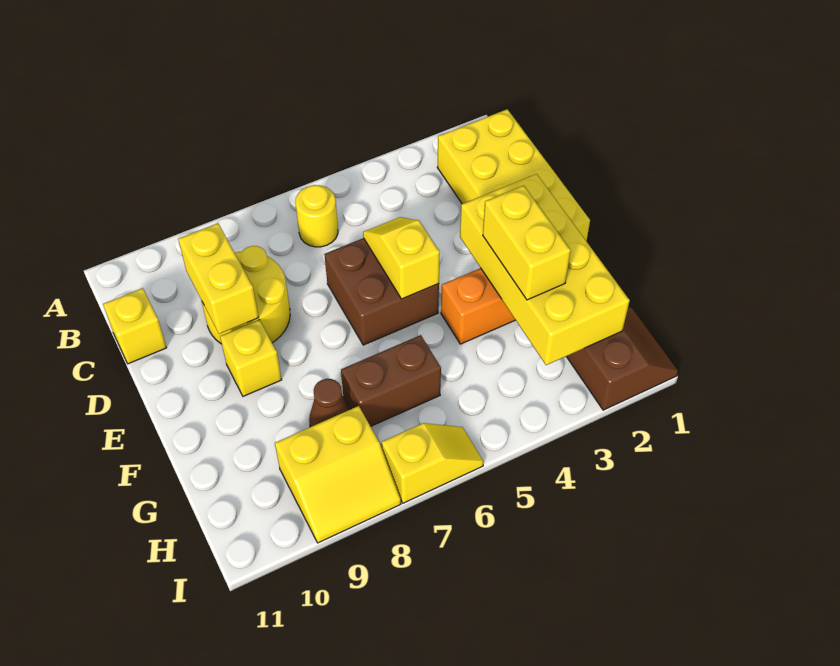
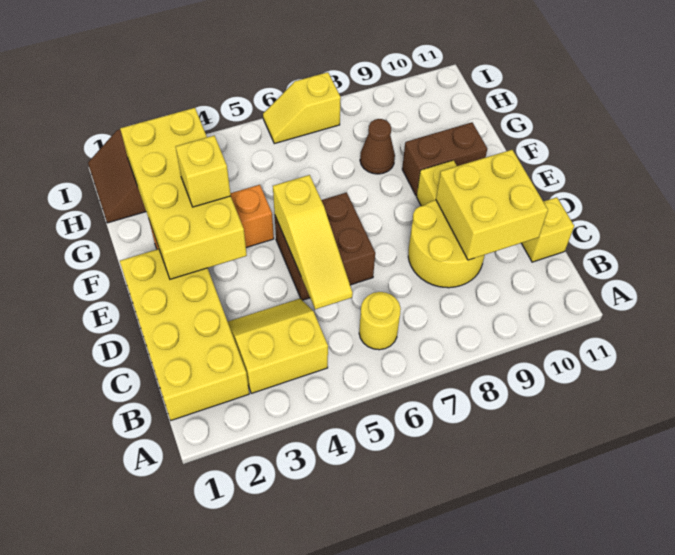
yellow brick C9:D9 level 2 -> yellow brick C9:D10 level 2
yellow slope D5:E5 level 2 top E -> yellow slope C5:E5 level 2 top E
yellow brick F3:G3 level 3 -> yellow brick F3 level 3
brown brick G6:G7 level 1 -> brown brick F9:F10 level 1
yellow slope H8:I9 level 1 top H -> yellow slope B3:C4 level 1 top B

